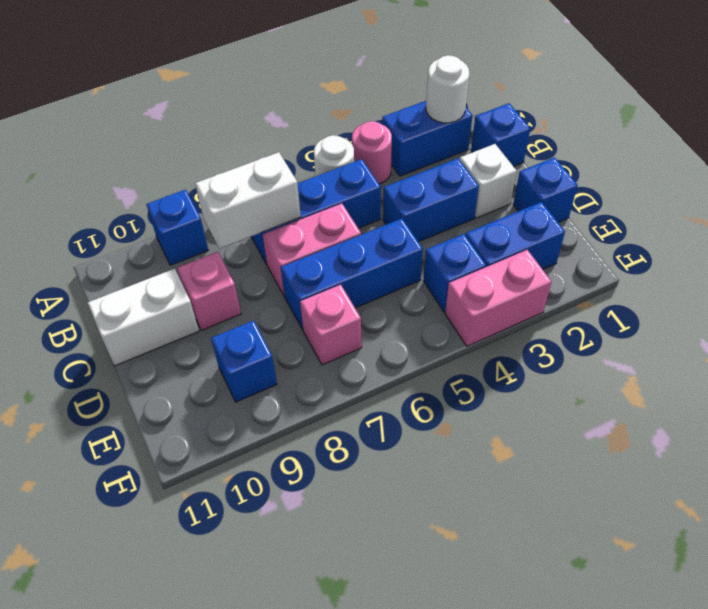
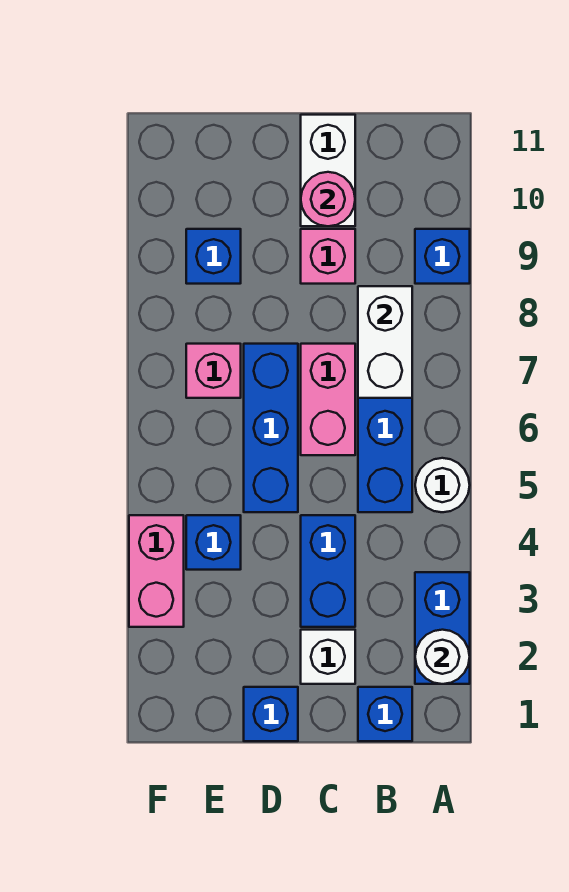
pink round brick A4 level 1 -> pink round brick C10 level 2
blue brick E2:E3 level 1 -> none

